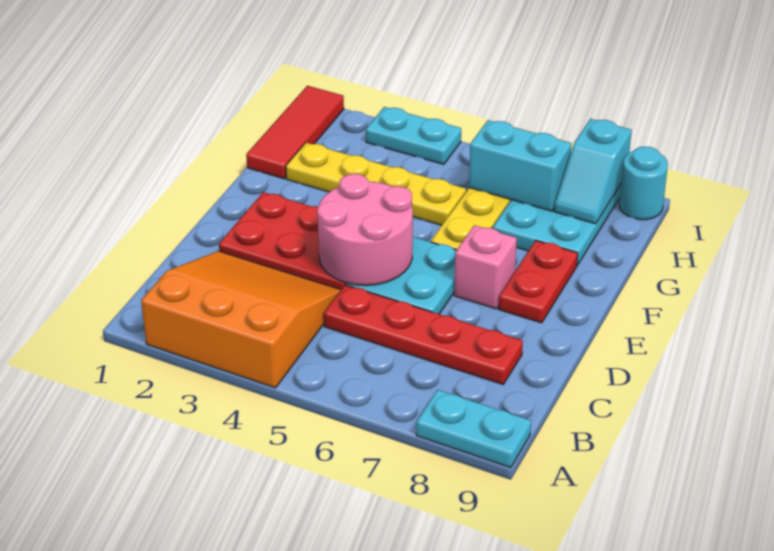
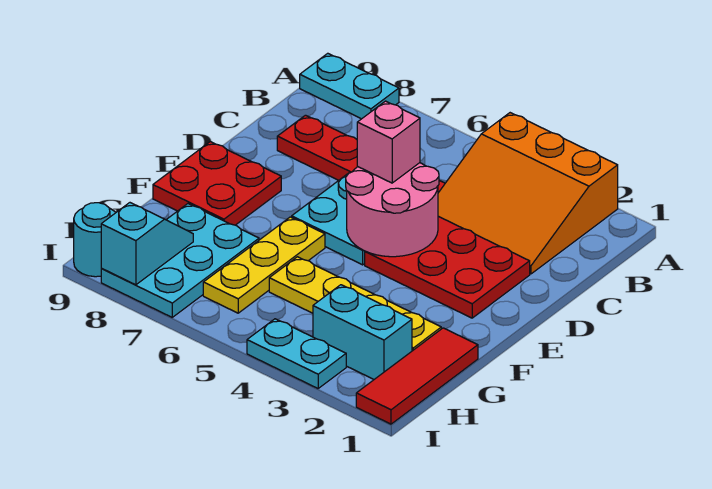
pink brick E7 level 1 -> pink brick D5 level 3
red plate E8:F8 level 1 -> red plate E8:F9 level 1
cyan brick H6:H7 level 2 -> cyan brick H2:H3 level 1

